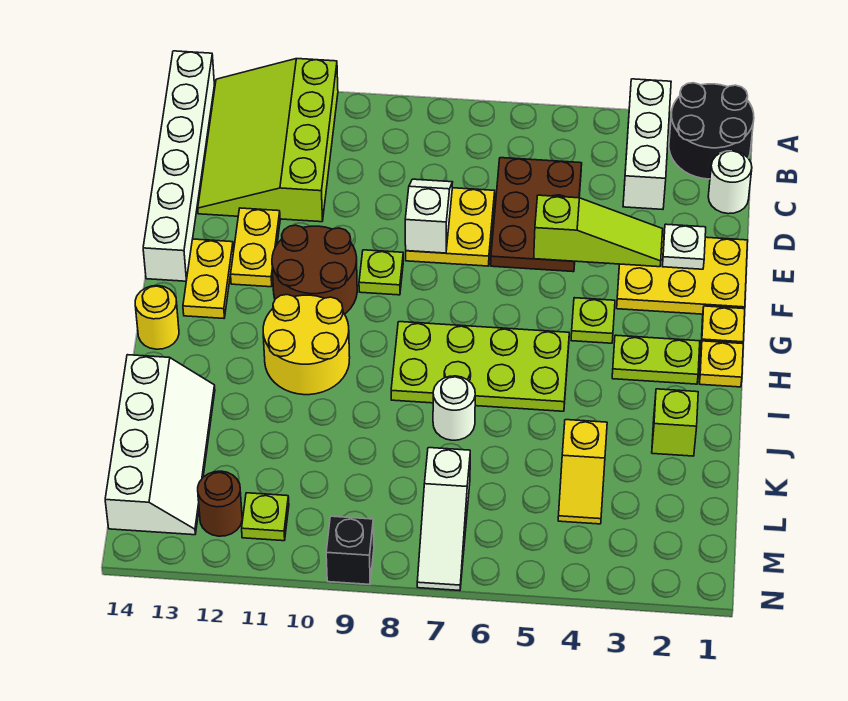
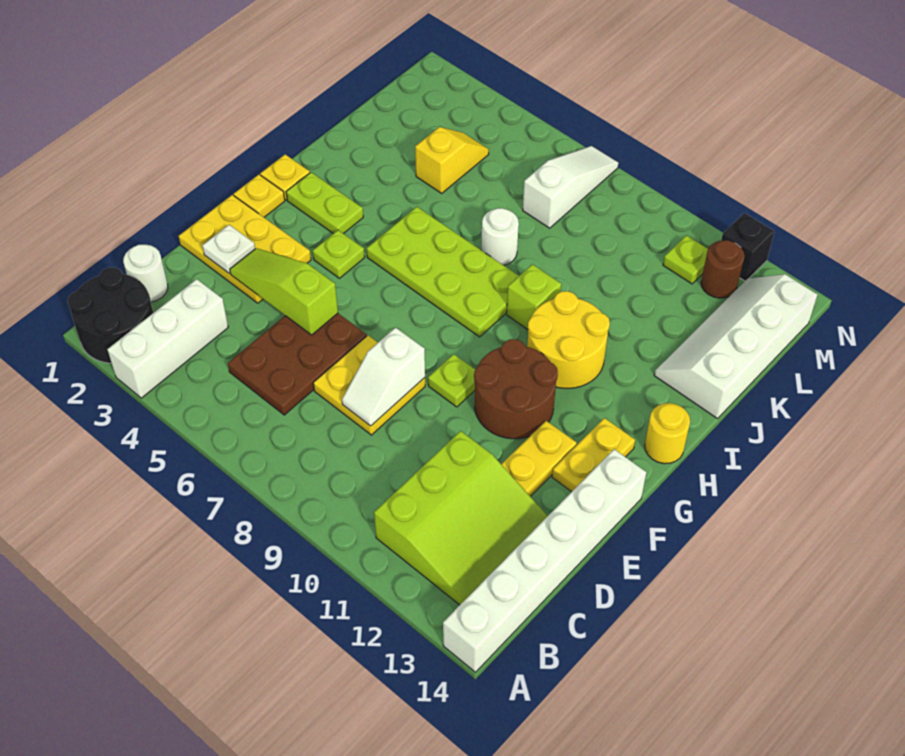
lime slope A11:D13 level 1 top 11 -> lime slope B11:D13 level 1 top 11
lime brick J2 level 1 -> lime brick I9 level 1
black brick N9 level 1 -> black brick N12 level 1

